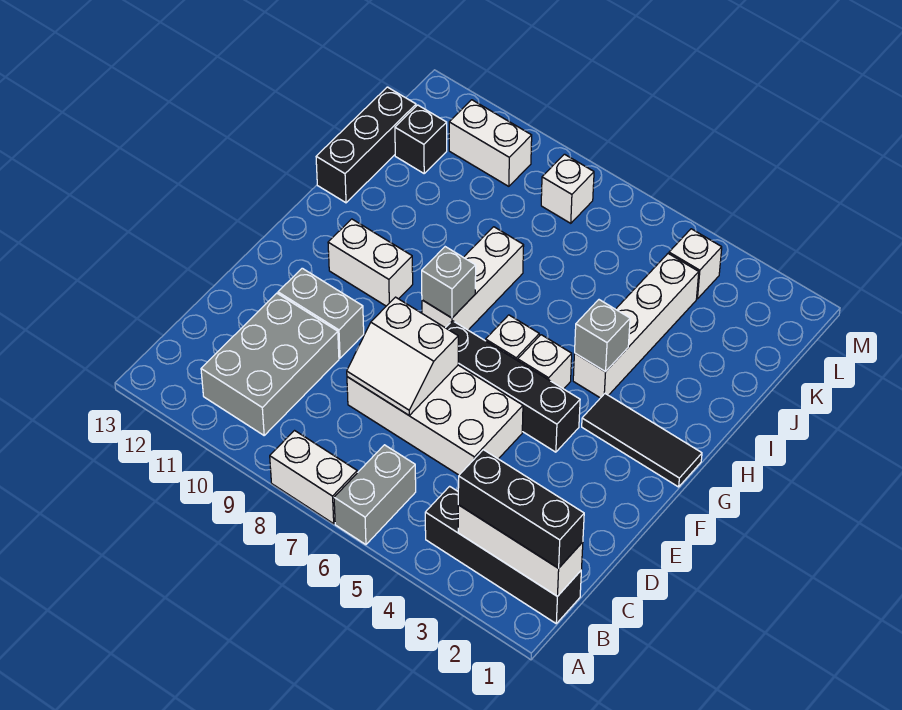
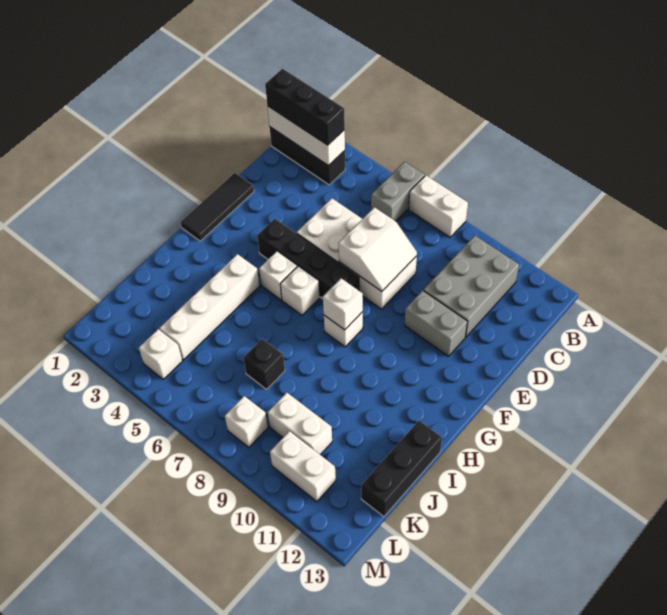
black brick B1:B4 level 1 -> black brick B1:B3 level 1
white slope D7:E8 level 2 top E -> white slope D7:E8 level 2 top 7
black tile G1:G3 level 1 -> black tile E1:G1 level 1
white brick G8:I8 level 1 -> white brick G8 level 1
grey brick G8 level 2 -> white brick G8 level 2
white brick G10:G11 level 1 -> white brick K9:K10 level 1
grey brick H4 level 2 -> none
black brick K12 level 1 -> black brick J7 level 1

